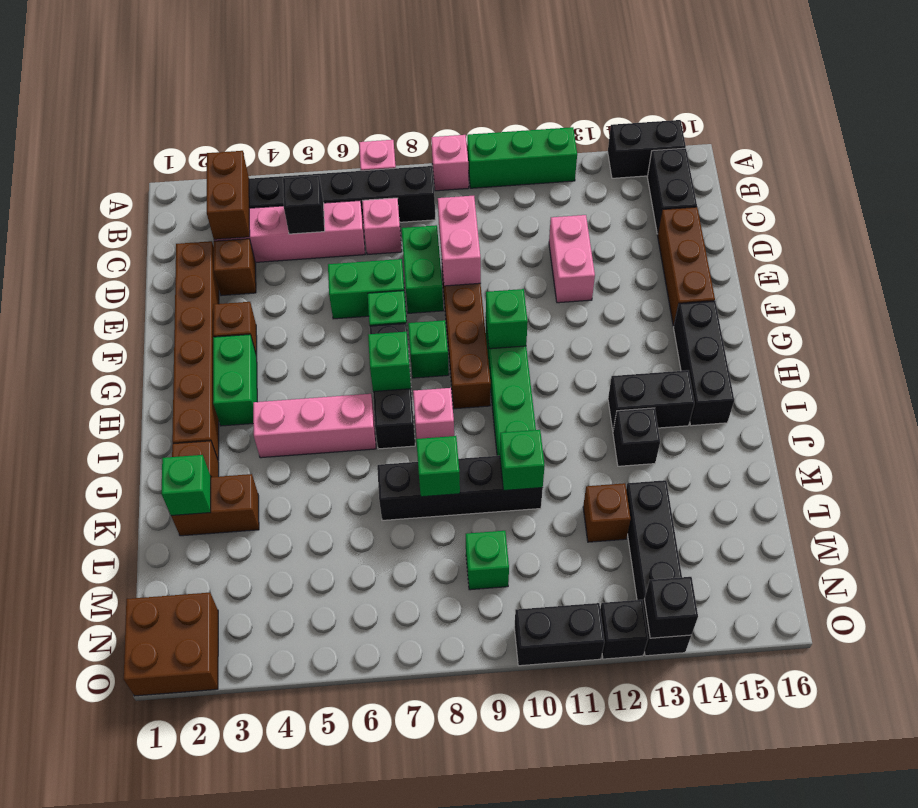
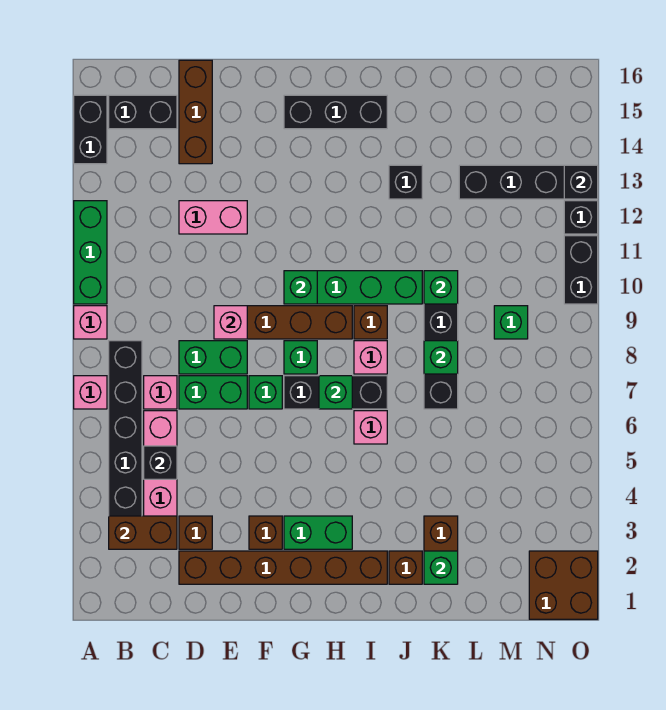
pink brick D9:E9 level 2 -> pink brick E9 level 2
brown brick D15:F15 level 1 -> brown brick D14:D16 level 1
green brick E6:E7 level 1 -> green brick D7:E7 level 1
pink brick I4:I6 level 1 -> pink brick I6 level 1
black brick I13:I14 level 1 -> none
brown brick L12 level 1 -> brown brick I9 level 1

